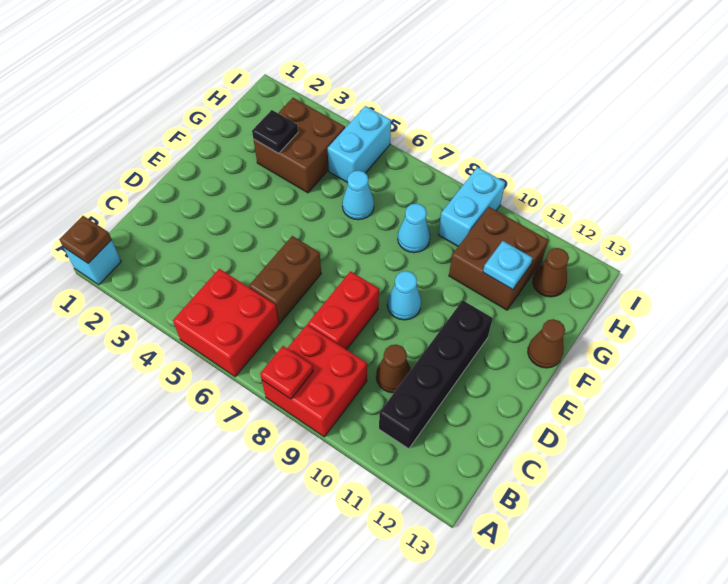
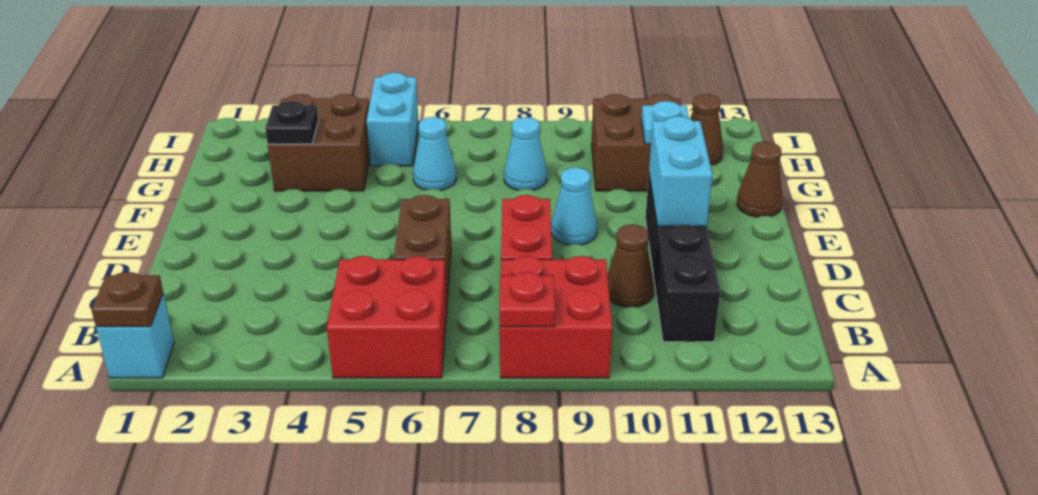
cyan brick H9:I9 level 1 -> cyan brick D11:E11 level 2

